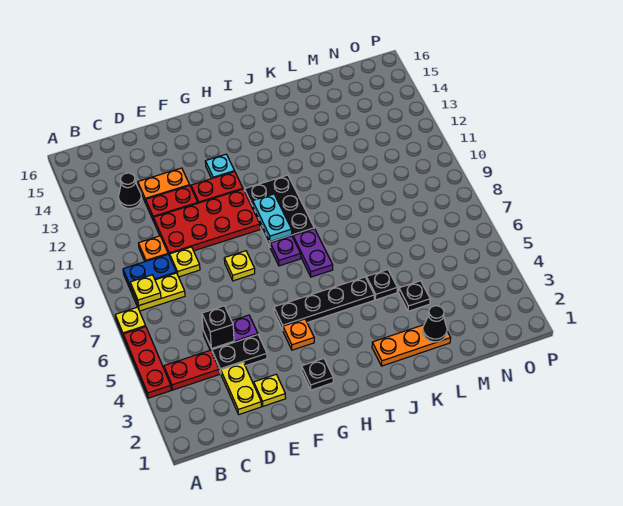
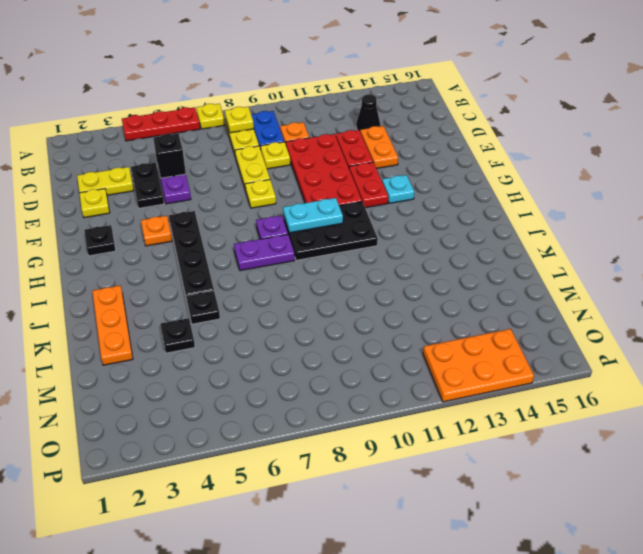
red plate B4:C4 level 1 -> none
none -> yellow plate D8:E8 level 1
black cone L2 level 2 -> none
none -> orange plate O12:P14 level 1

